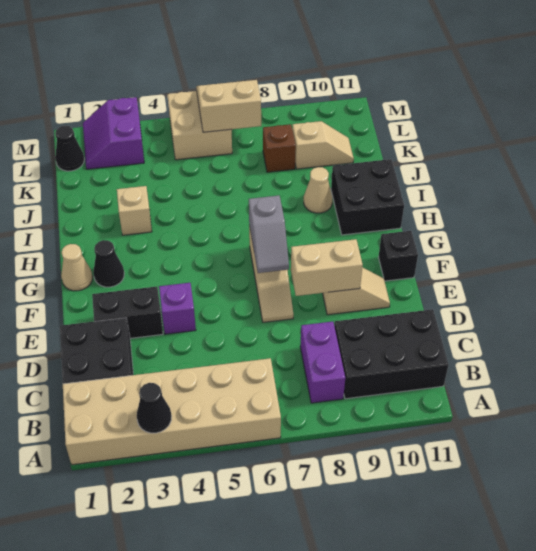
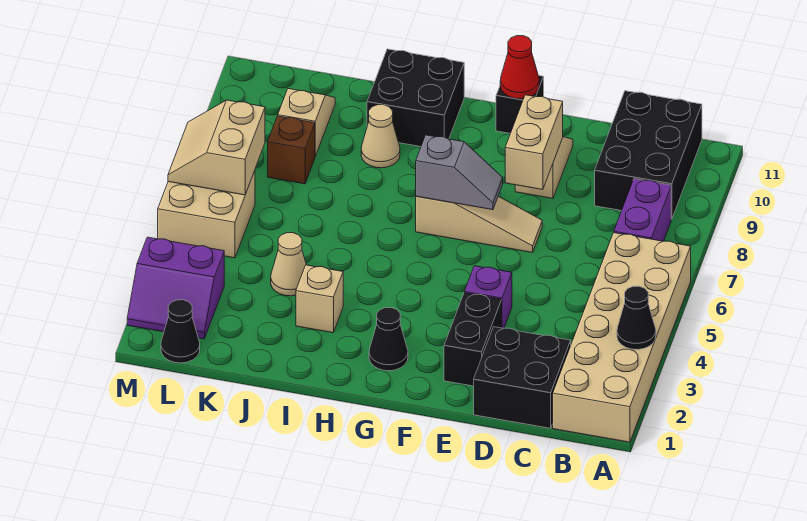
purple brick B8:C8 level 1 -> purple brick B7:B8 level 1
none -> red cone F11 level 2
tan cone G1 level 1 -> tan cone J4 level 1

